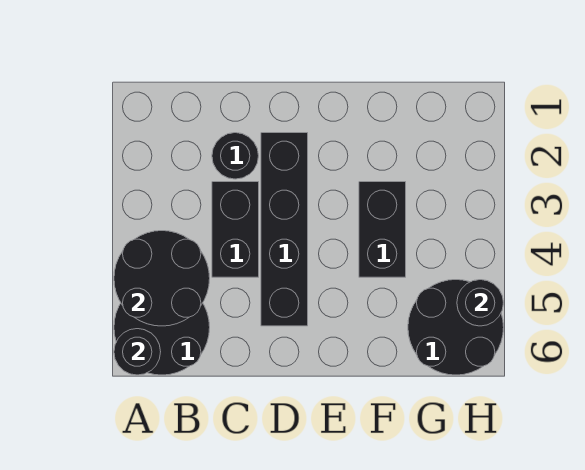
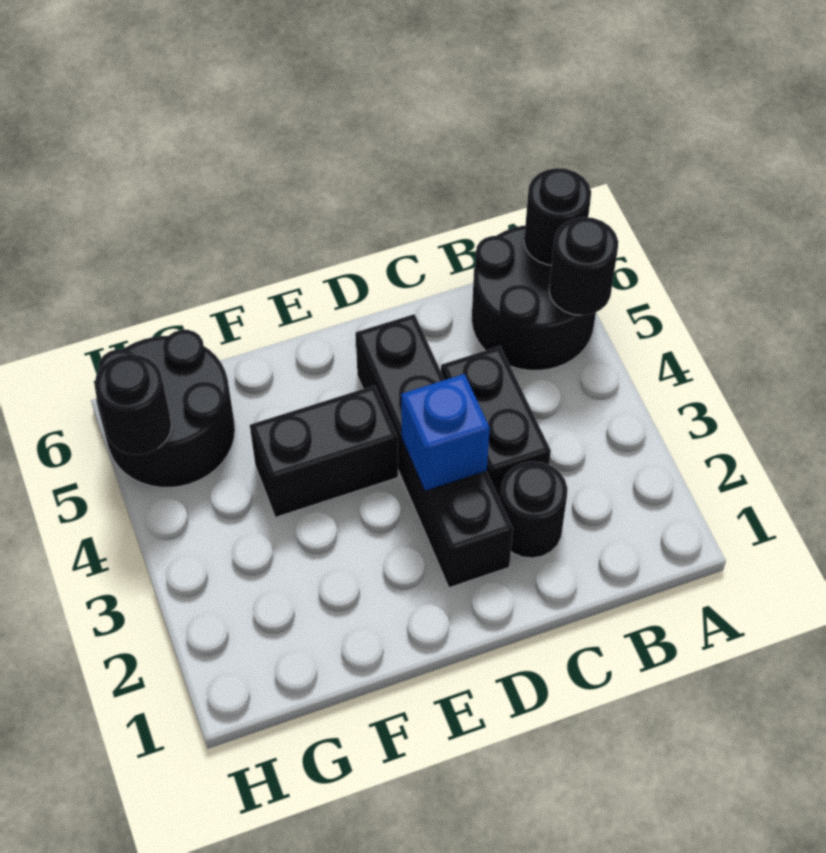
black round brick A4:B5 level 2 -> black round brick A5 level 2
none -> blue brick D3 level 2
black brick F3:F4 level 1 -> black brick E4:F4 level 1

